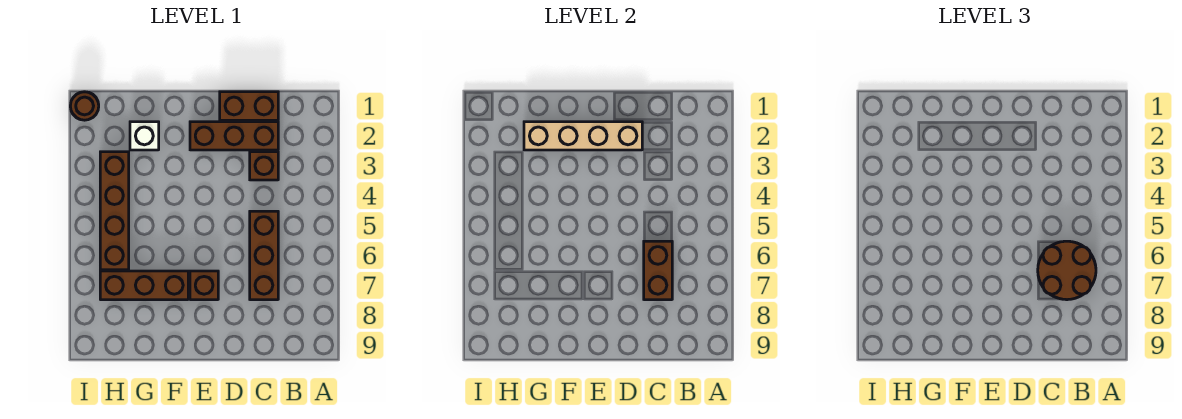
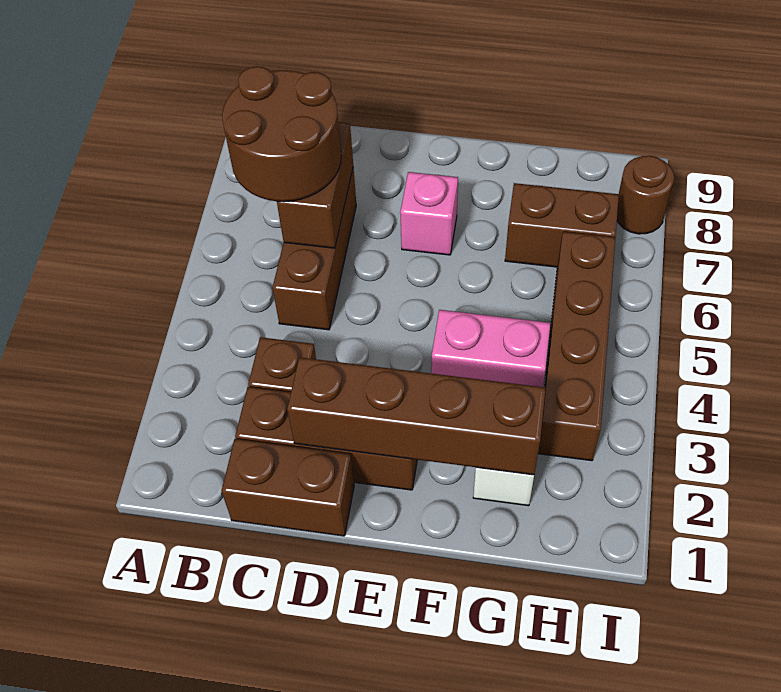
tan brick D2:G2 level 2 -> brown brick D2:G2 level 2
brown brick E7 level 1 -> pink brick E7 level 1
none -> pink brick F4:G4 level 1
brown brick F7:H7 level 1 -> brown brick G7:H7 level 1
brown round brick I1 level 1 -> brown round brick I8 level 1

